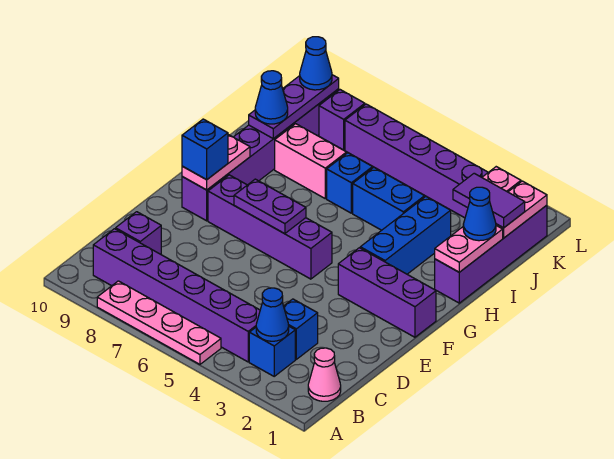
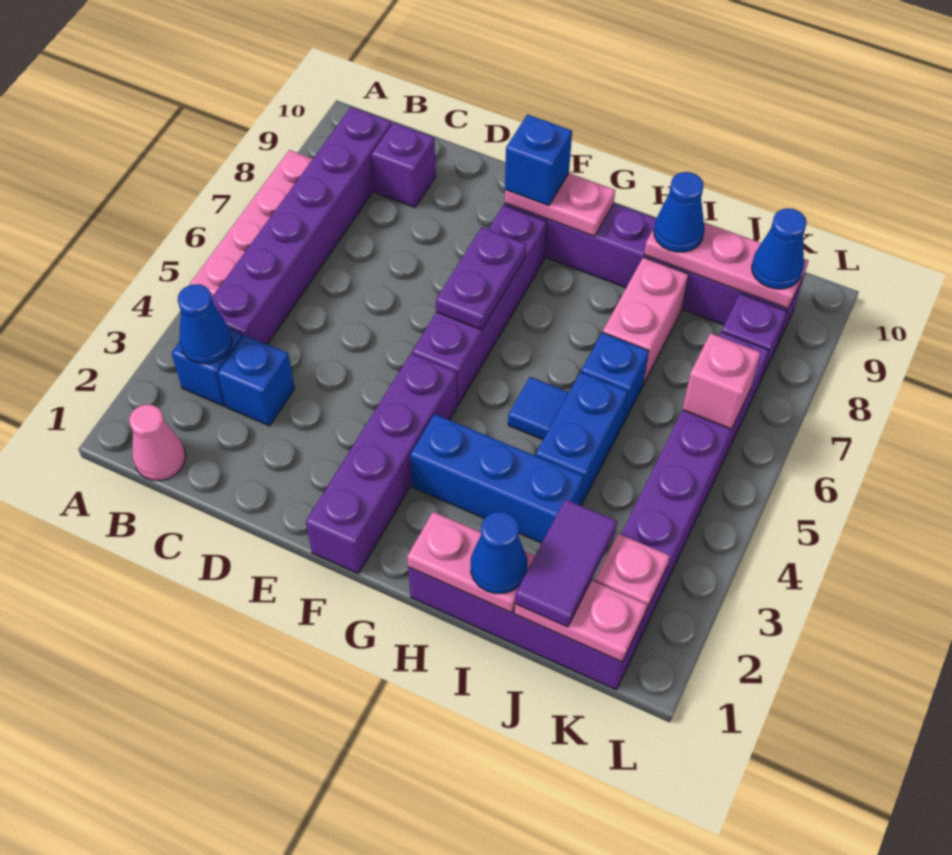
purple brick F1:F3 level 1 -> purple brick F1:F4 level 1
none -> blue tile H5 level 1
purple plate I9:K9 level 2 -> pink plate I9:K9 level 2
none -> pink brick K6 level 2

